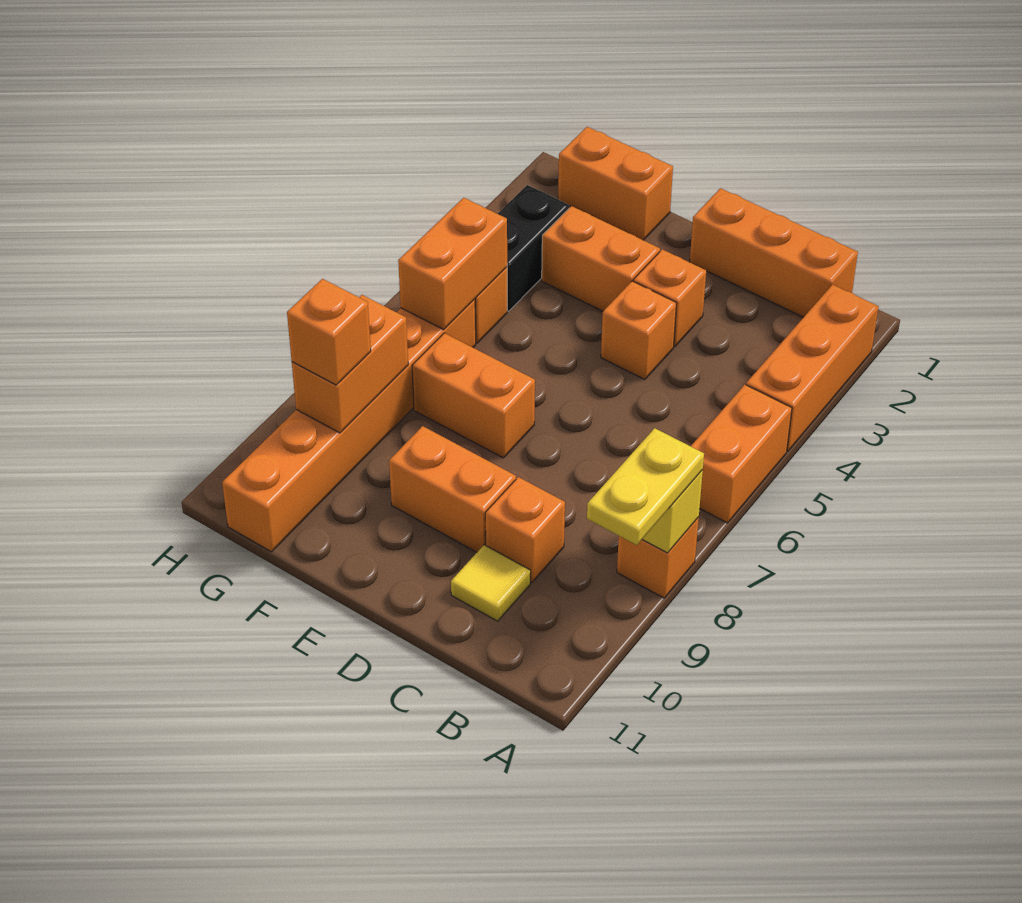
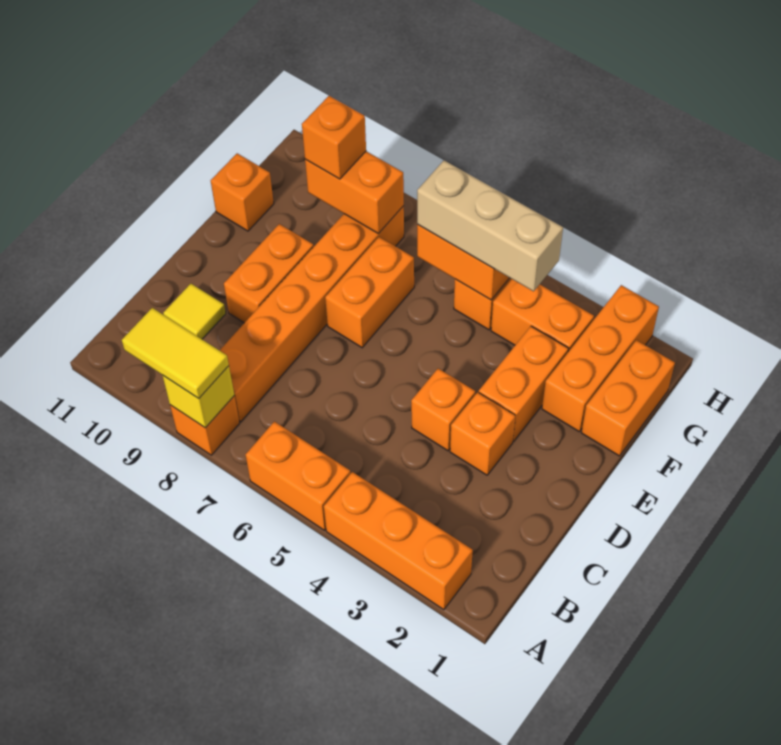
yellow plate A8:A9 level 3 -> yellow tile A8:A9 level 3
orange brick B1:D1 level 1 -> orange brick F2:H2 level 1
orange brick C9 level 1 -> orange brick F11 level 1
black brick G3:G4 level 1 -> orange brick G3:G4 level 1
none -> tan brick G4:G6 level 3
orange brick G6:G11 level 1 -> orange brick B8:G8 level 1

